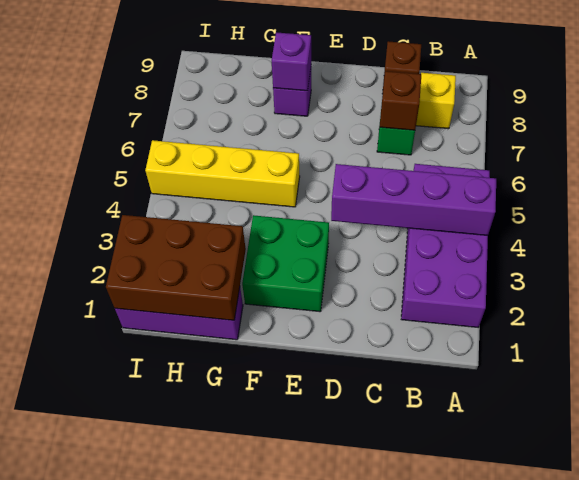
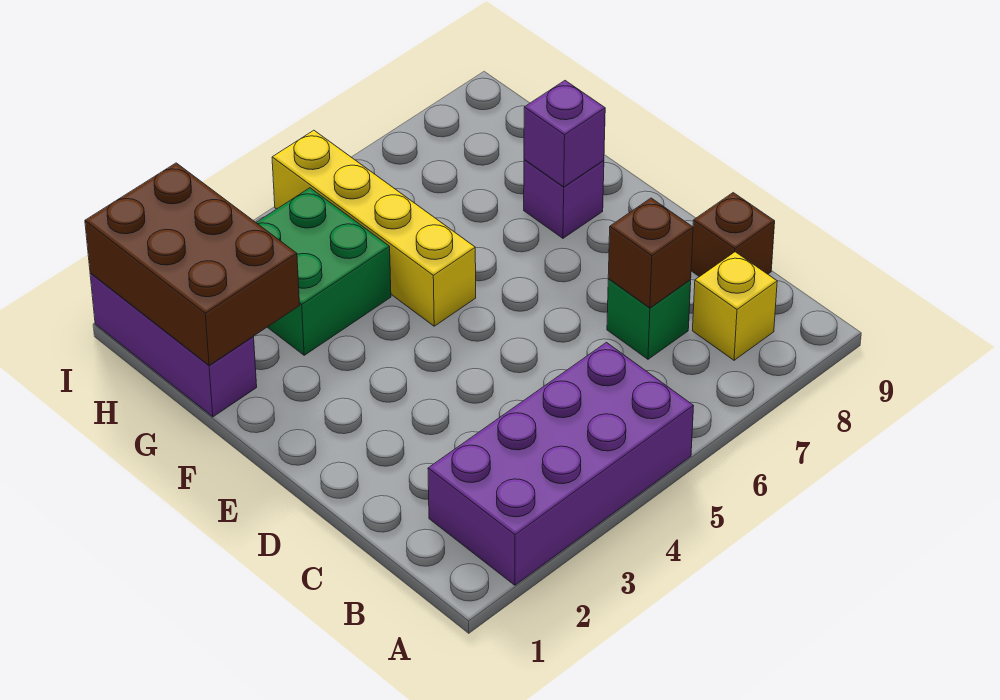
purple brick A4:D4 level 2 -> none
green brick E2:F3 level 1 -> green brick G3:H4 level 1

